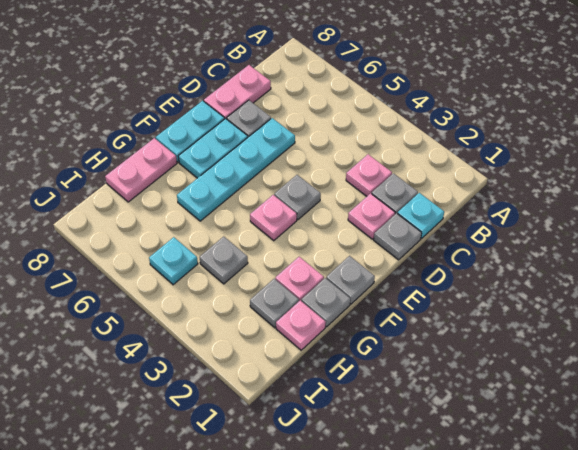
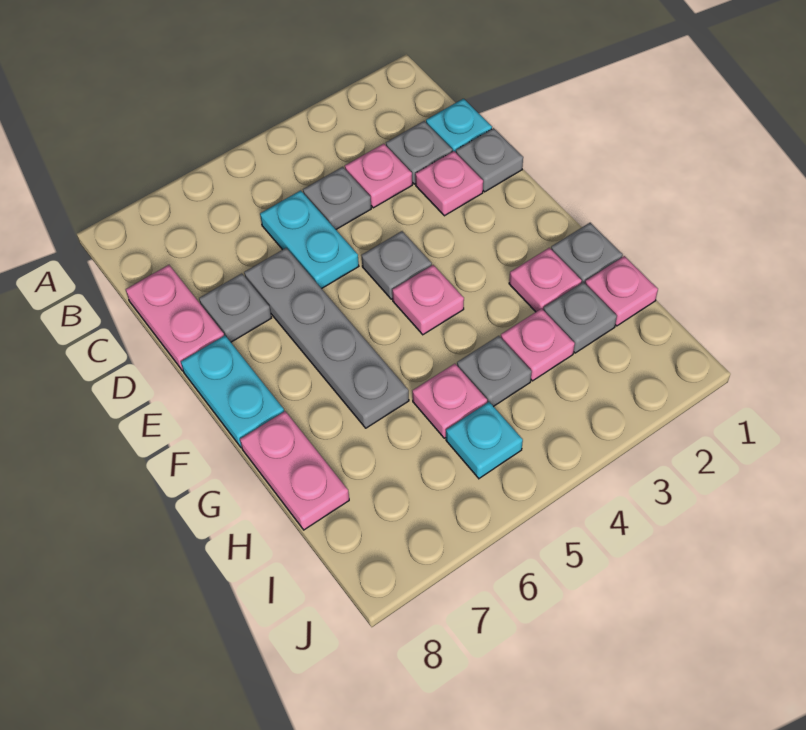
cyan plate D6:G6 level 1 -> grey plate D6:G6 level 1
cyan plate E7:F7 level 1 -> cyan plate C5:D5 level 1
grey plate F1 level 1 -> grey plate C4 level 1
none -> pink plate H3 level 1
none -> pink plate H5 level 1

